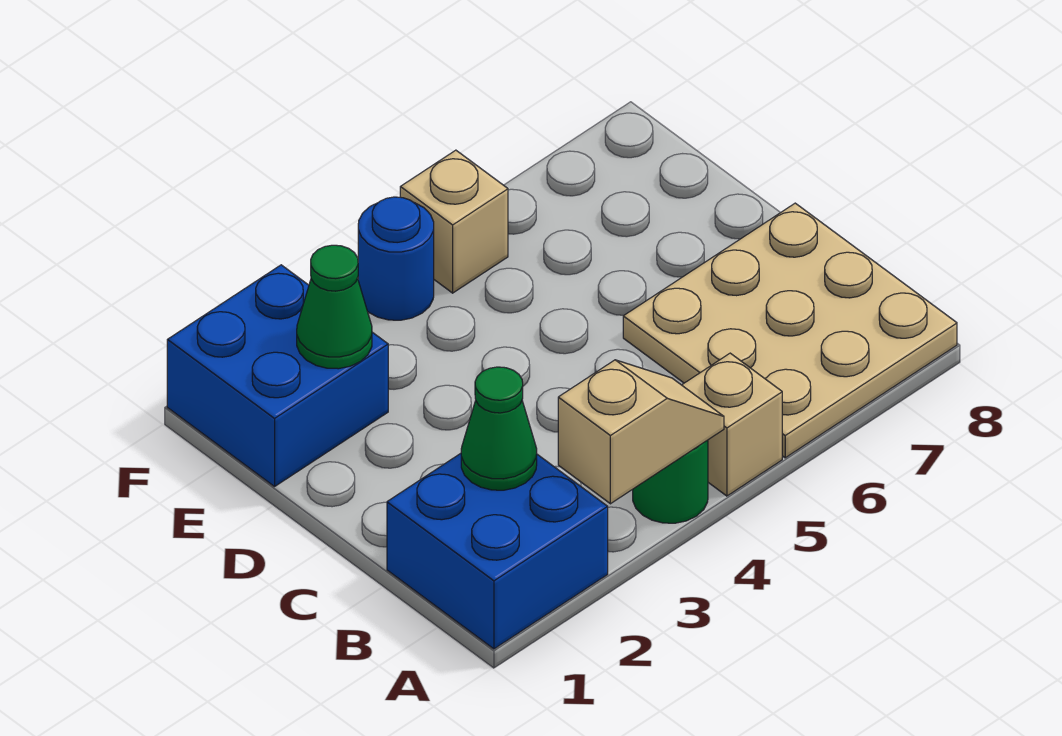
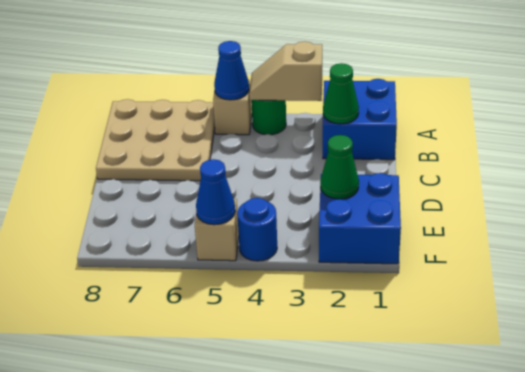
none -> blue cone A5 level 2
none -> blue cone F5 level 2

